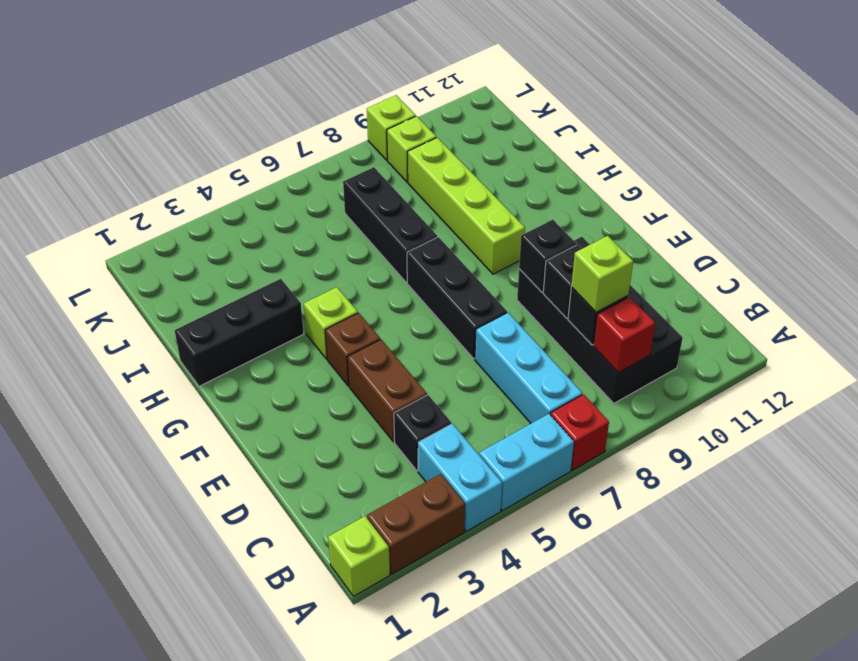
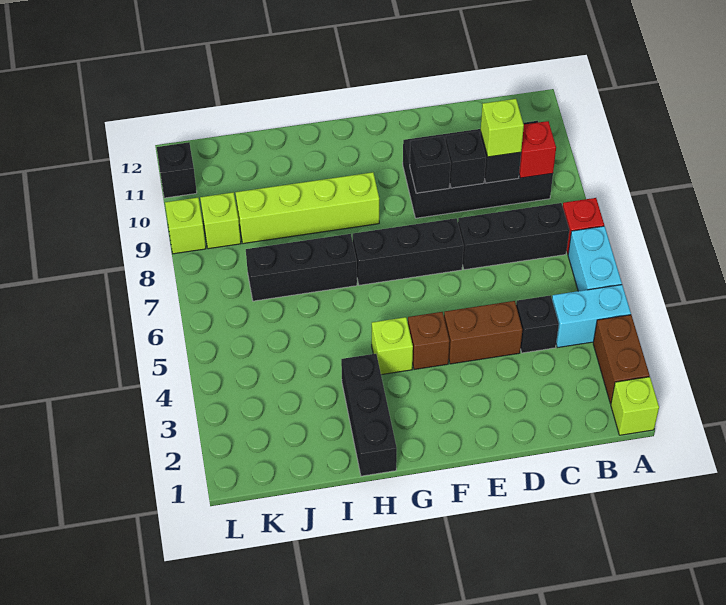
cyan brick B7:D7 level 1 -> black brick B7:D7 level 1
none -> black brick L11 level 1

